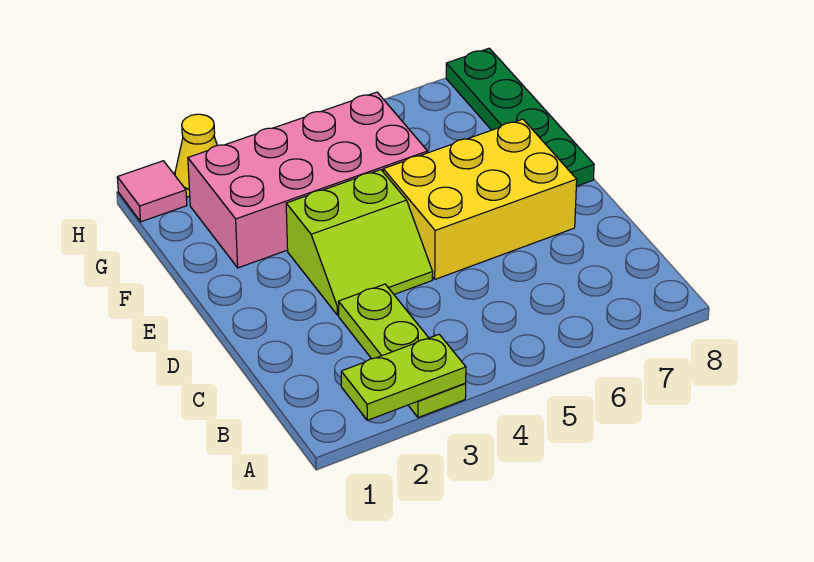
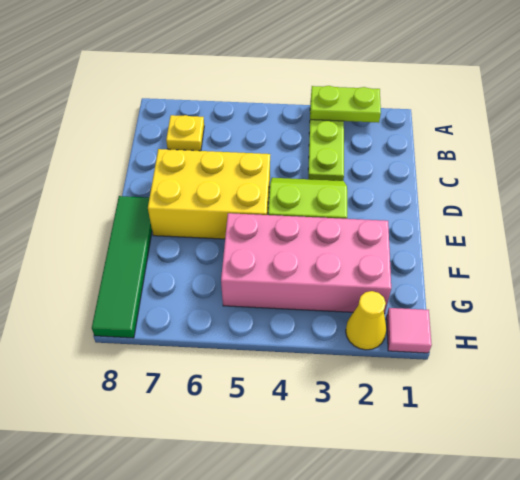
none -> yellow plate B7 level 1
green plate E8:H8 level 1 -> green tile E8:H8 level 1

